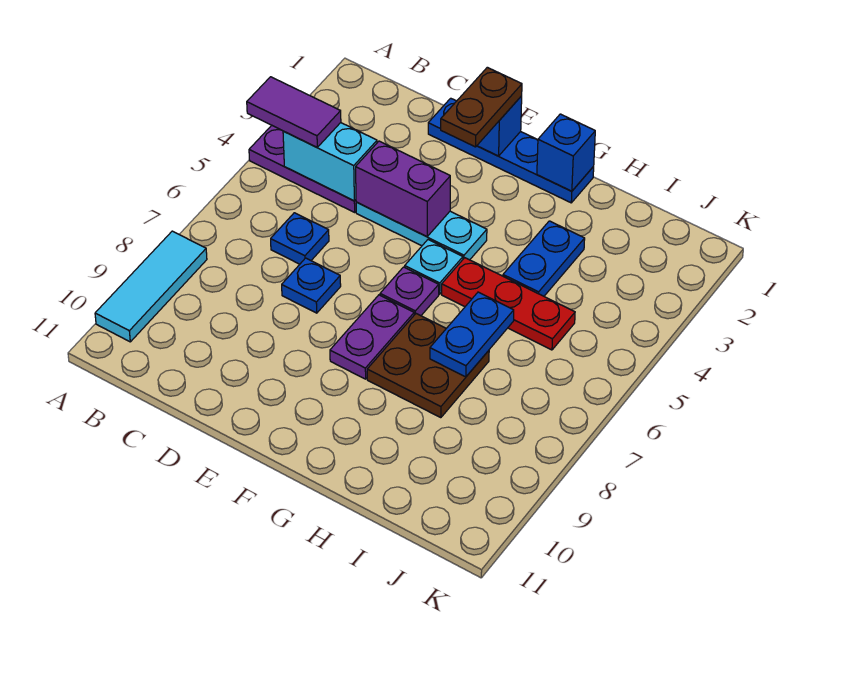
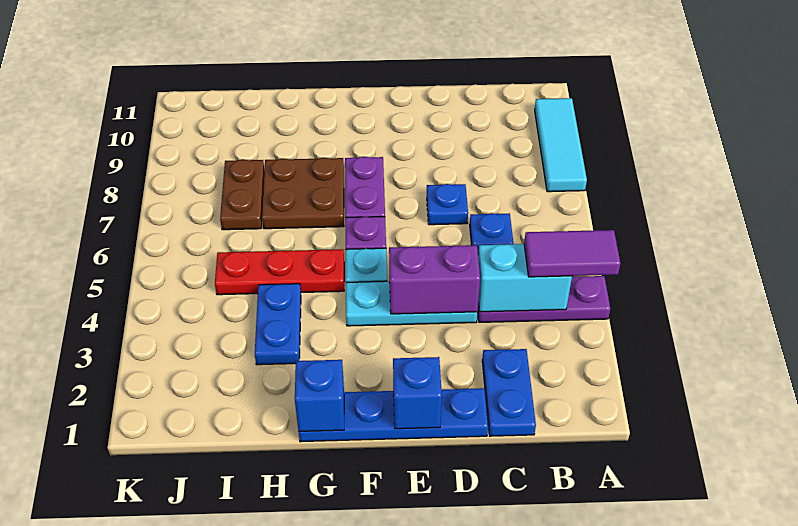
brown plate E1:E2 level 3 -> brown plate I7:I8 level 1
blue plate H6:H7 level 2 -> blue plate C1:C2 level 1

